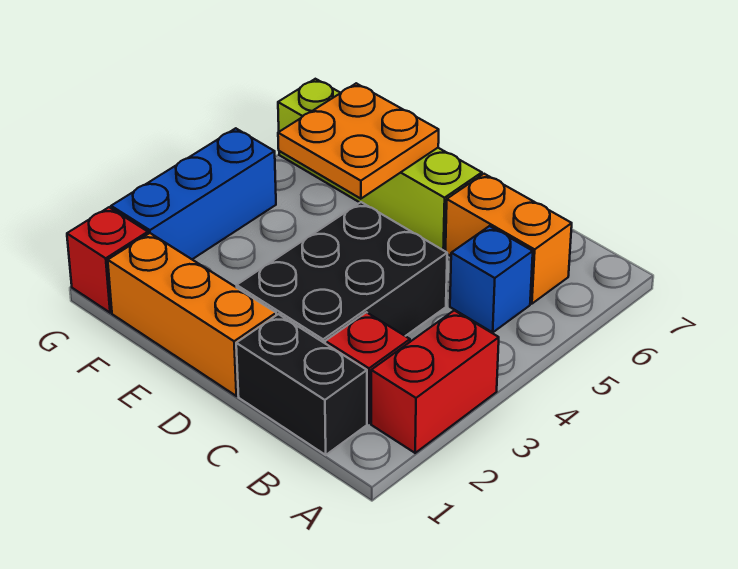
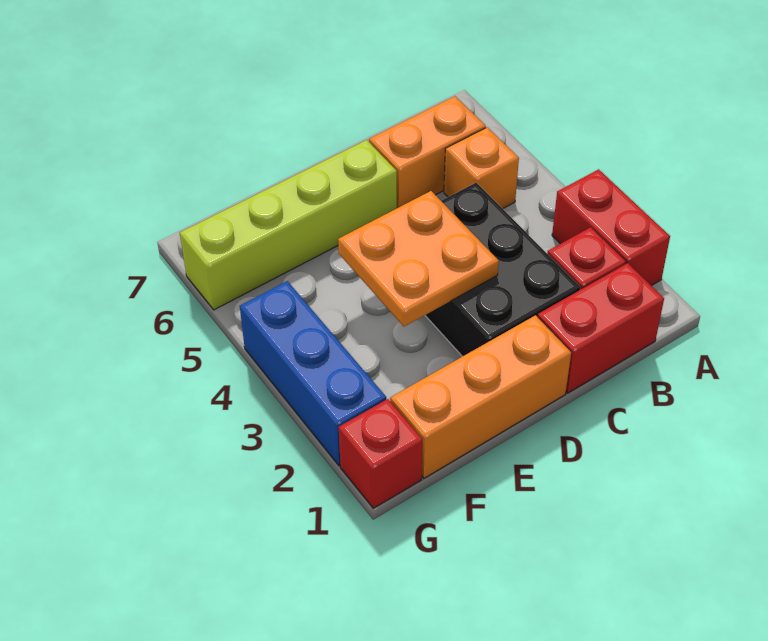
black brick B1:C1 level 1 -> red brick B1:C1 level 1
blue brick B5 level 1 -> orange brick B5 level 1
orange plate E5:F6 level 2 -> orange plate D3:E4 level 2

